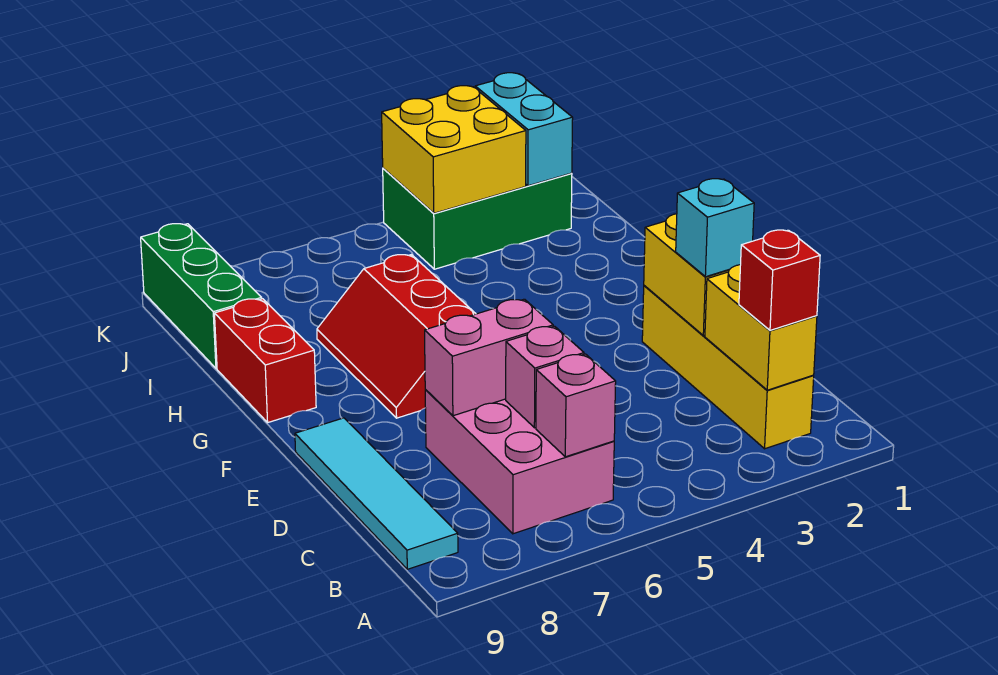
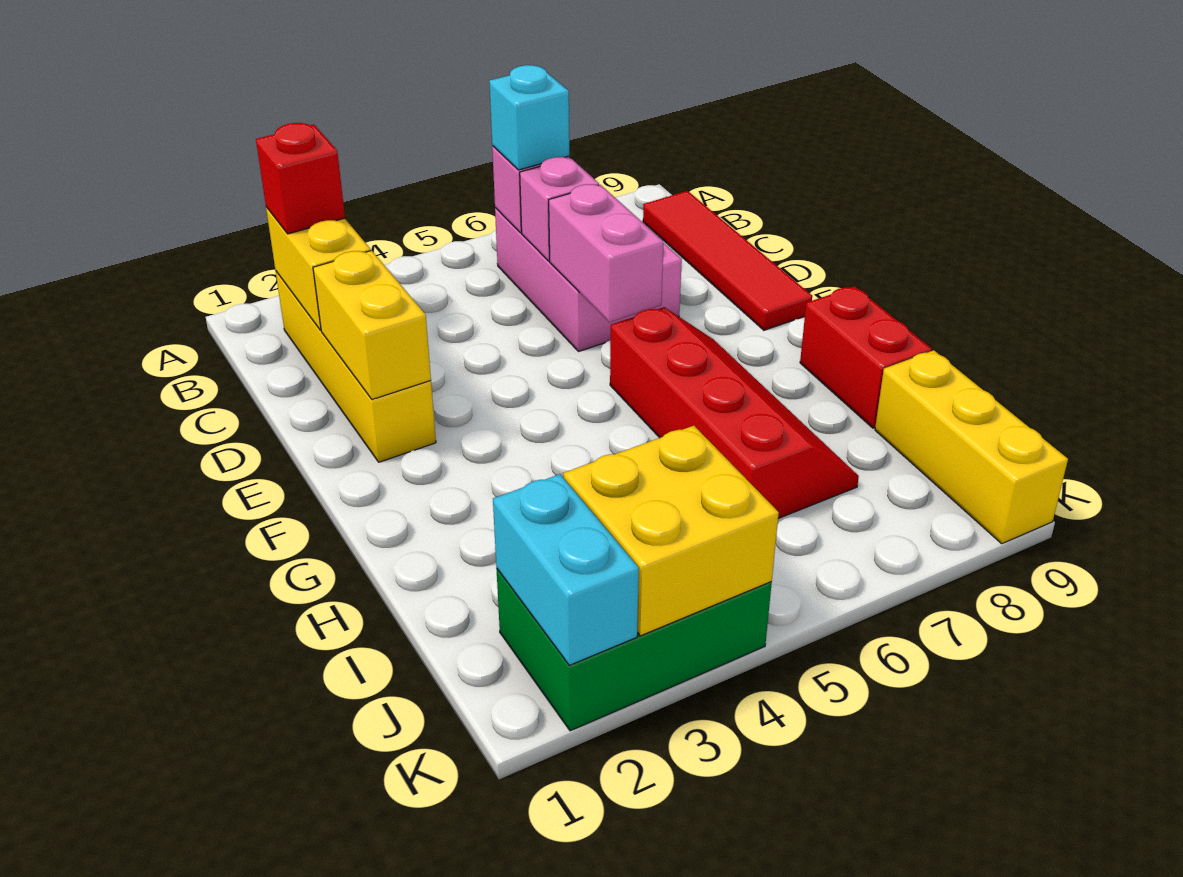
cyan tile B9:E9 level 1 -> red tile B9:E9 level 1
cyan brick D2 level 3 -> cyan brick B6 level 3
pink brick D6:D7 level 2 -> pink brick D6:E6 level 2
red slope F6:H7 level 1 top 6 -> red slope F6:I7 level 1 top 6
green brick I9:K9 level 1 -> yellow brick I9:K9 level 1

